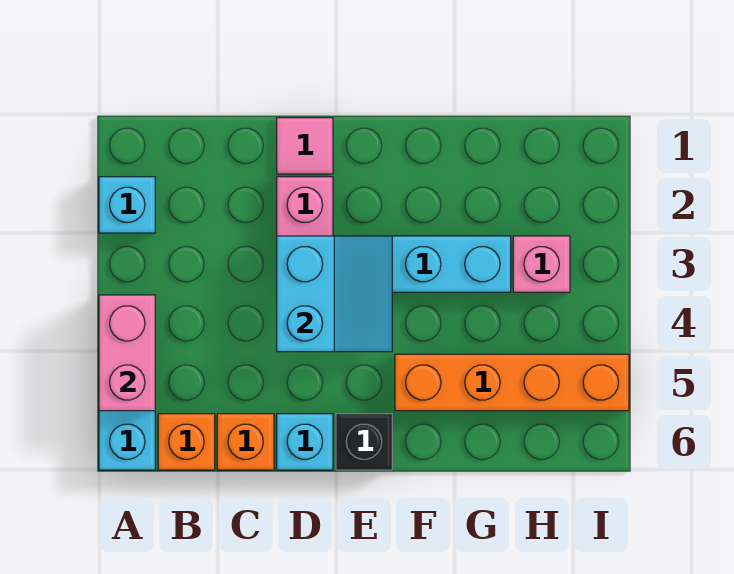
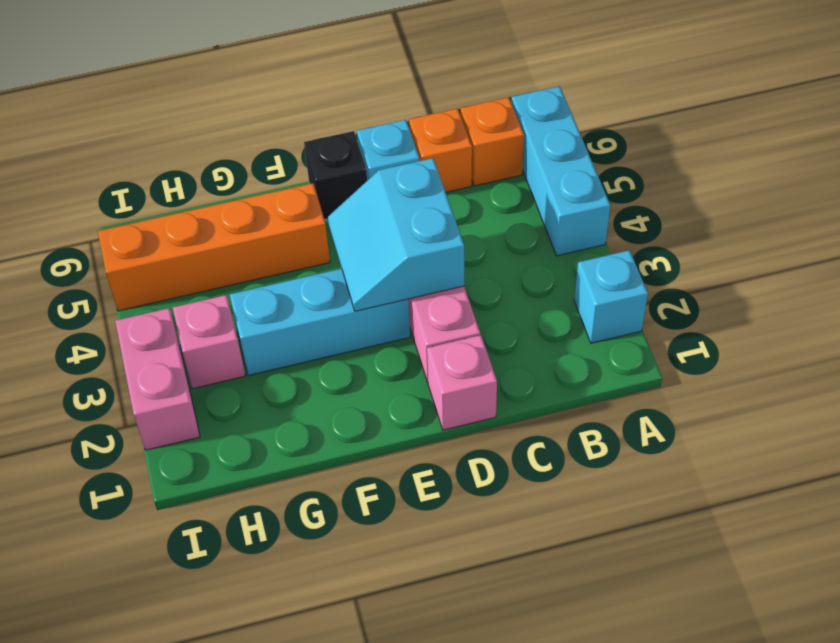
pink brick A4:A5 level 2 -> pink brick I2:I3 level 1
pink tile D1 level 1 -> pink brick D1 level 1

